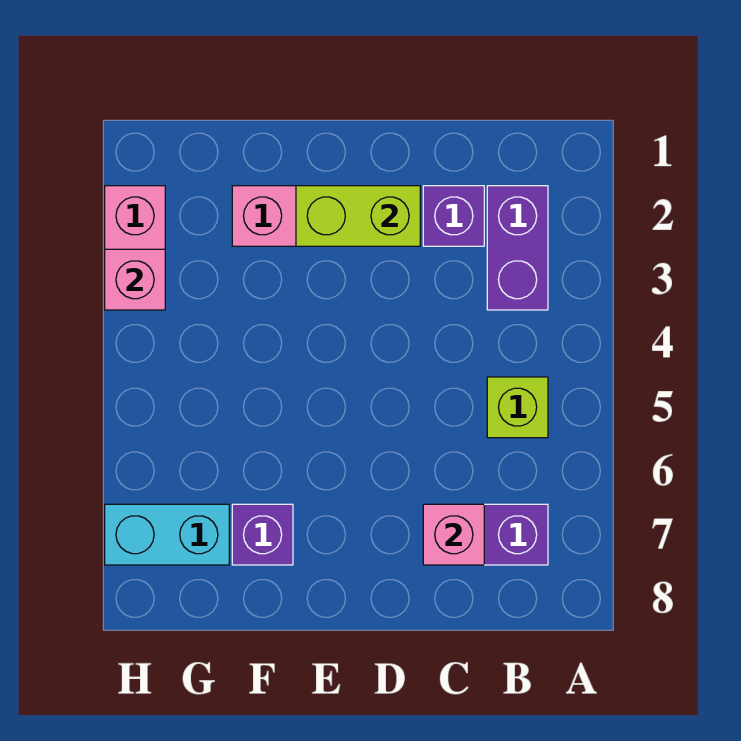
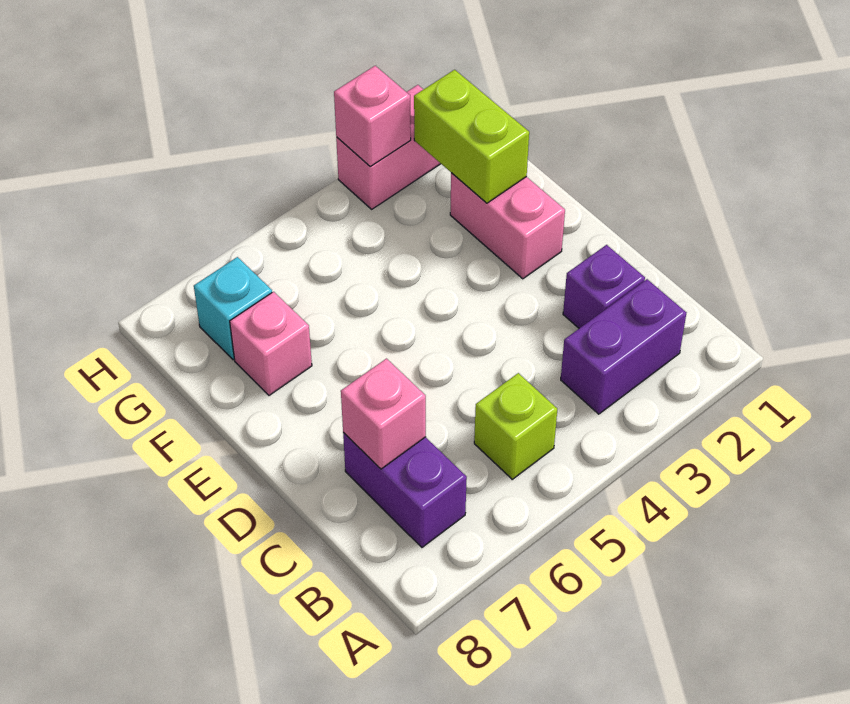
lime brick D2:E2 level 2 -> lime brick F2:G2 level 2
purple brick F7 level 1 -> pink brick F7 level 1
cyan brick G7:H7 level 1 -> cyan brick G7 level 1

